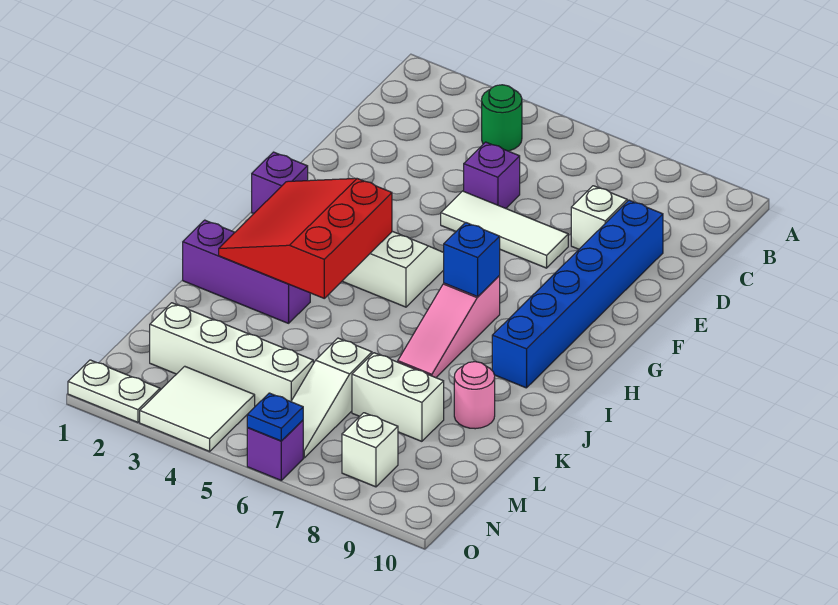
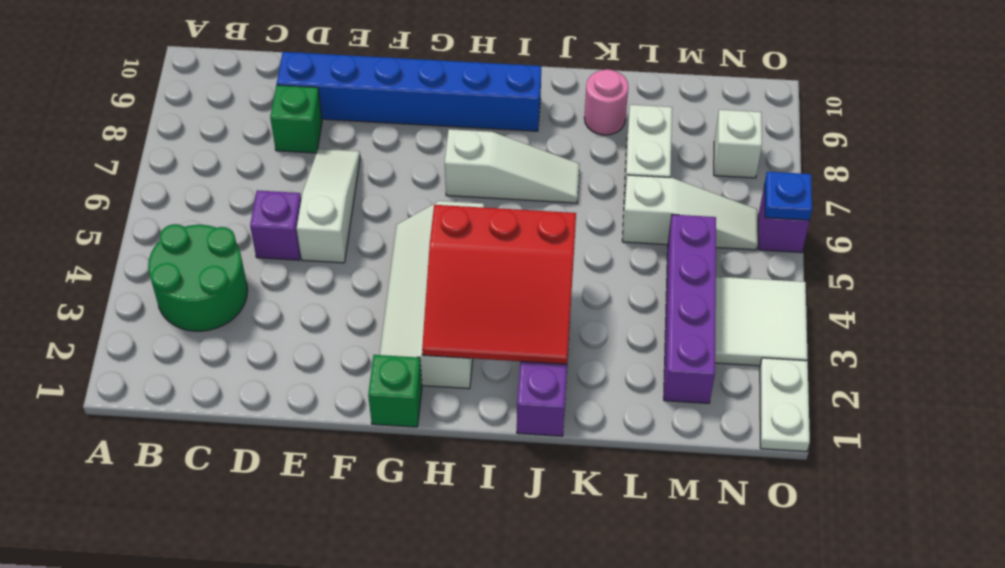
green round brick B4 level 1 -> green round brick B3:C4 level 1
white brick D8 level 1 -> green brick D8 level 1
white tile E5:E7 level 1 -> white slope E5:E7 level 1 top 5
purple brick G1 level 1 -> green brick G1 level 1
pink slope H7:J7 level 1 top H -> white slope H7:J7 level 1 top H
blue brick H7 level 2 -> none
white brick M2:M5 level 1 -> purple brick M2:M5 level 1

